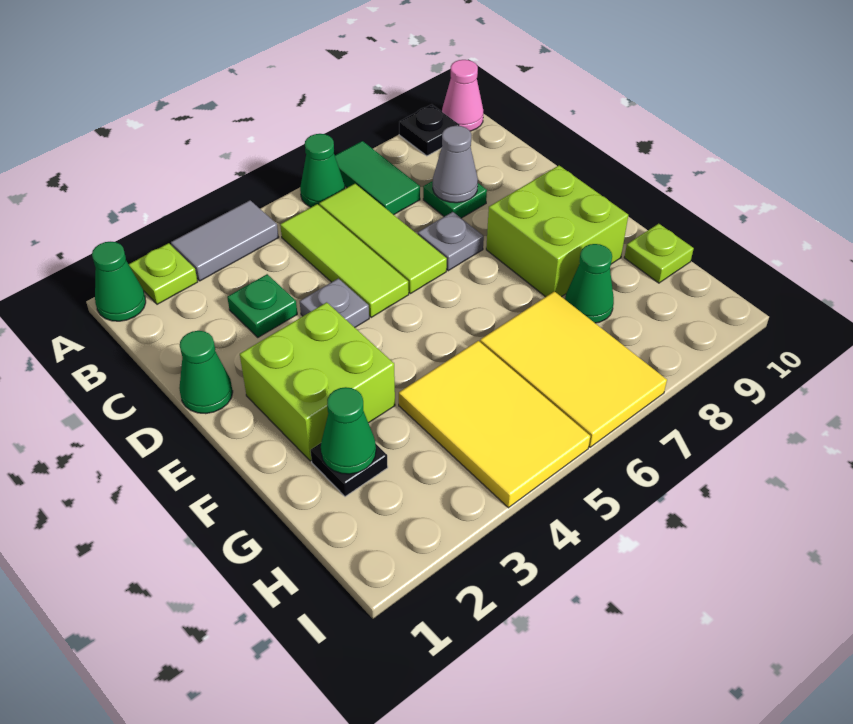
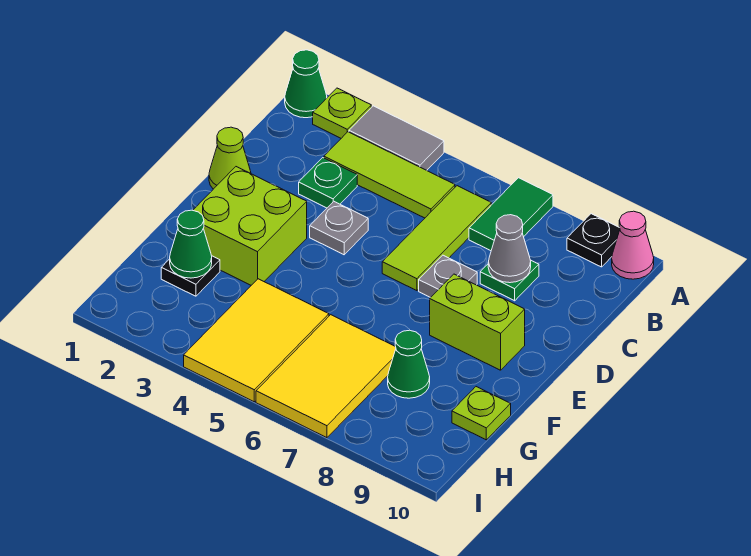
green cone A6 level 1 -> none
lime tile B5:D5 level 1 -> lime tile B3:B5 level 1
green cone D1 level 1 -> lime cone D1 level 1
lime brick E8:F9 level 1 -> lime brick E8:E9 level 1

